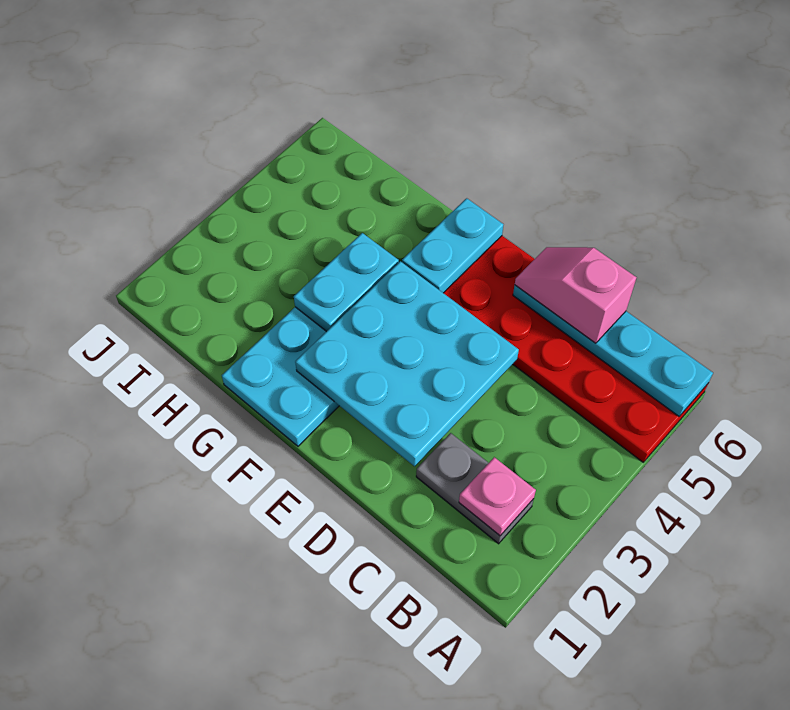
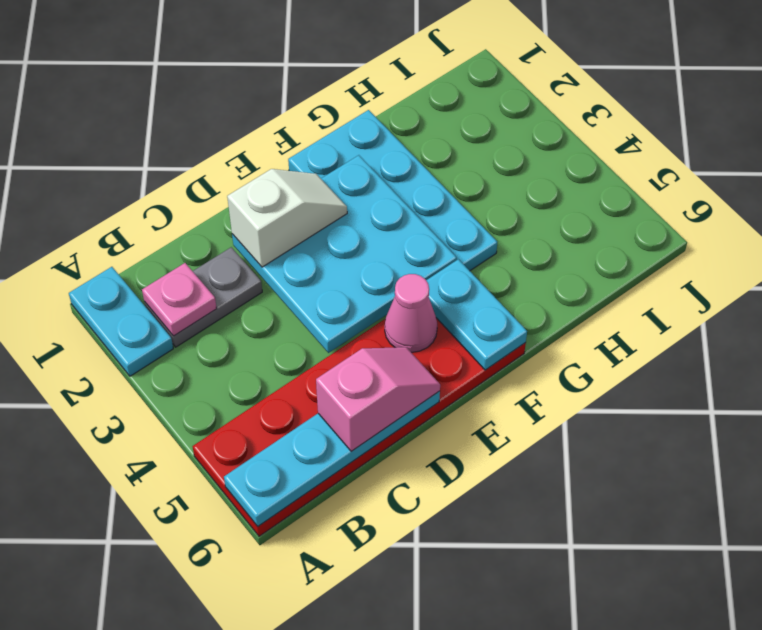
none -> white slope D2:E2 level 3 top D
none -> pink cone E5 level 2
cyan plate G3:G4 level 2 -> cyan plate A1:A2 level 1

